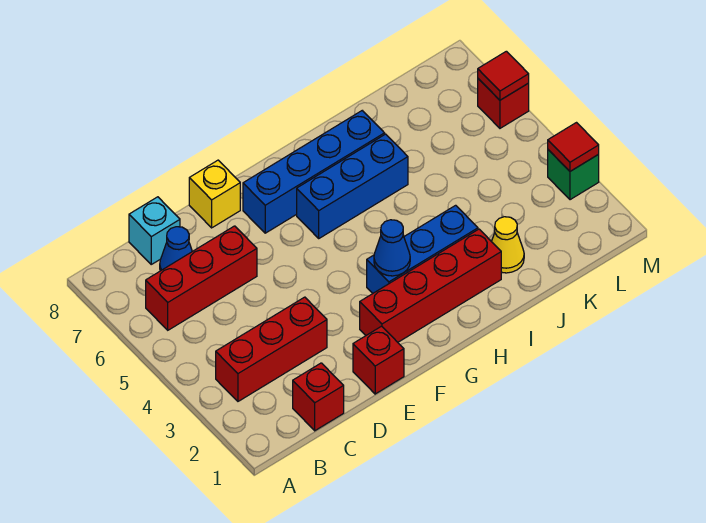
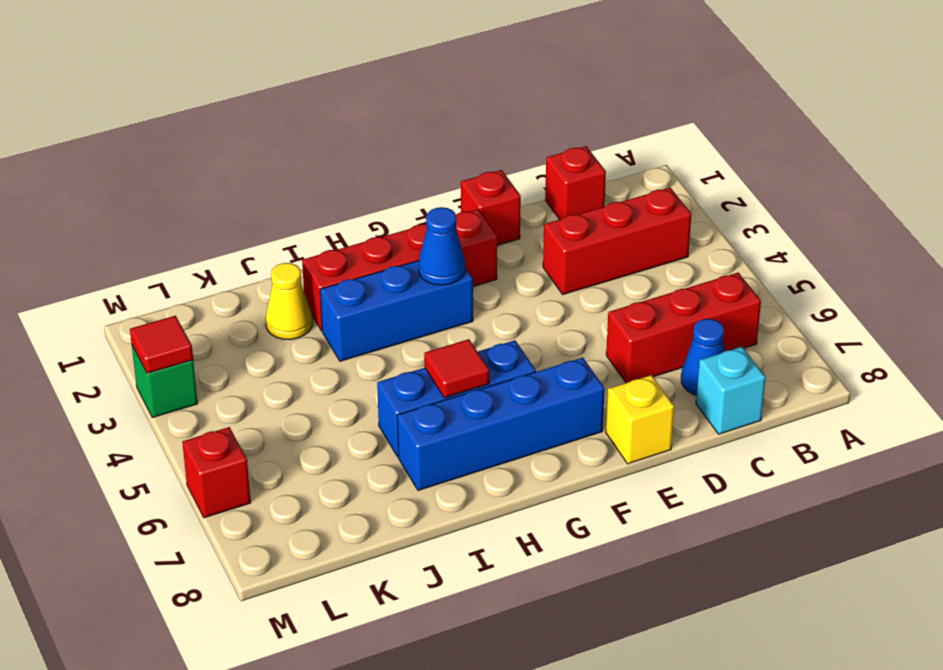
red tile M6 level 2 -> red tile H6 level 2

